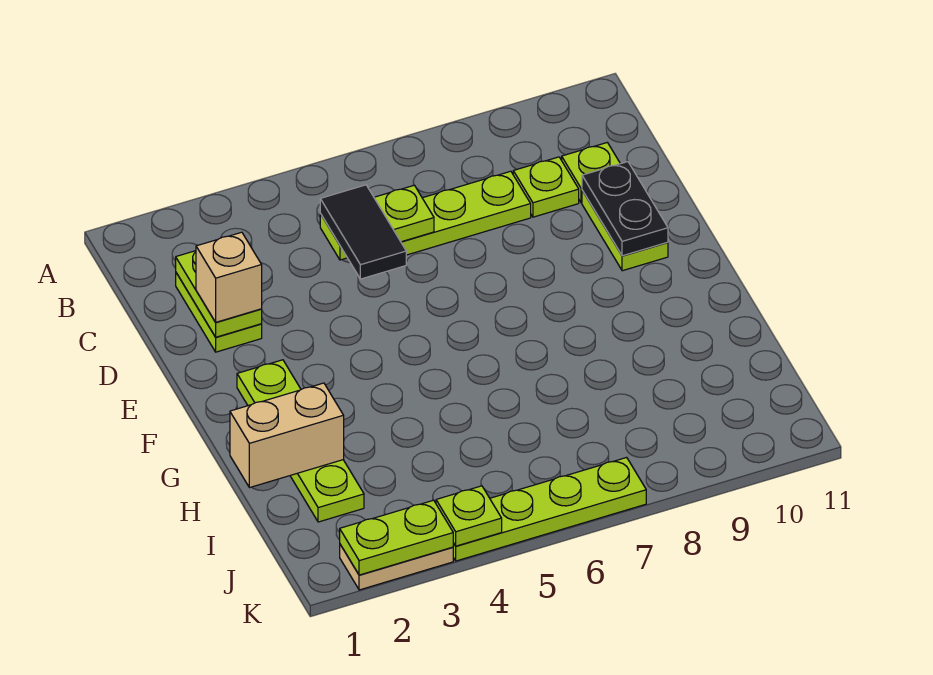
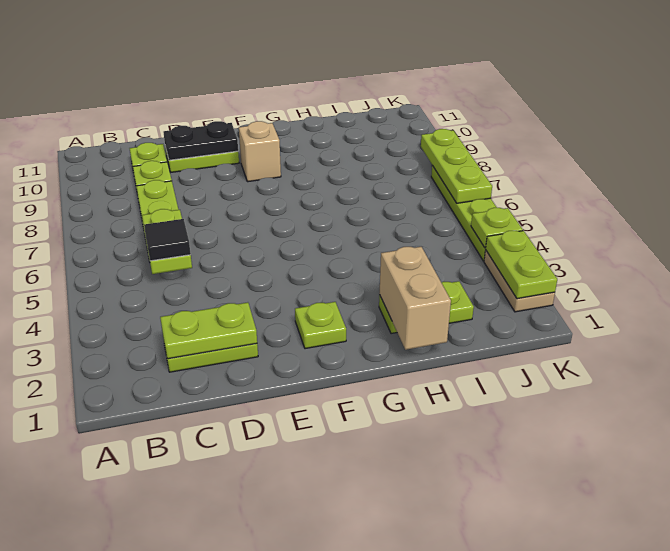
black tile C5:D5 level 3 -> black tile C5 level 3
tan brick D2 level 3 -> tan brick F9 level 1
none -> lime plate K6:K8 level 2

